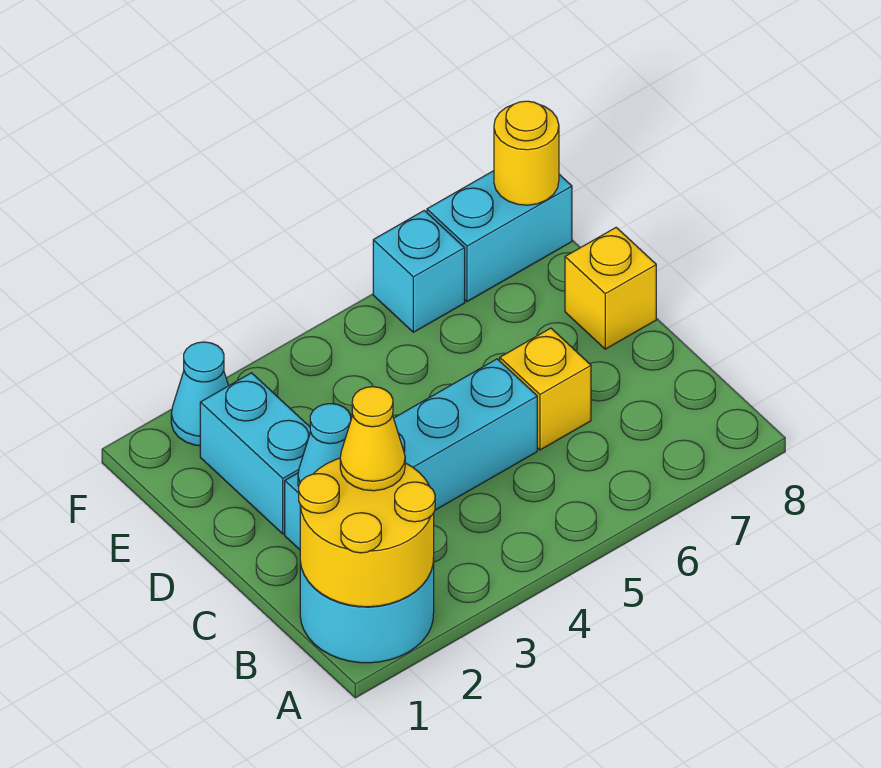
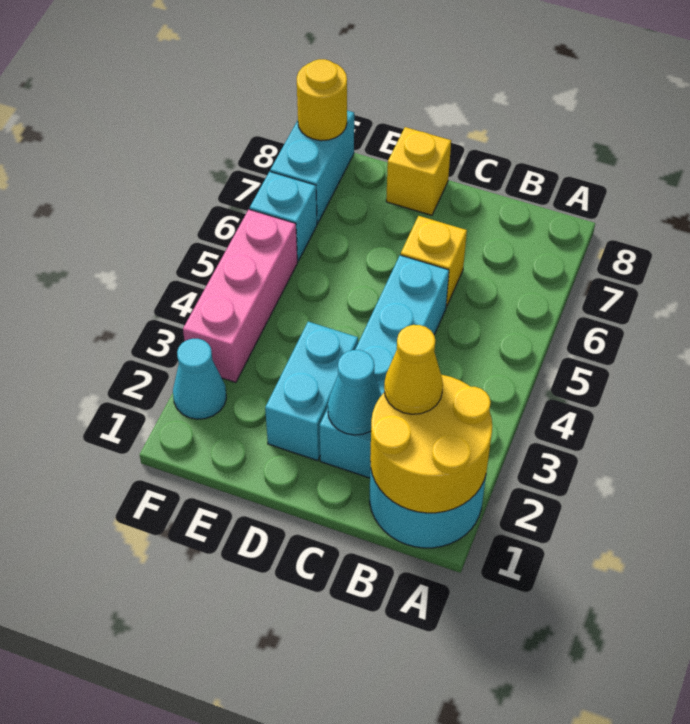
cyan brick D2:E2 level 1 -> cyan brick D2:D3 level 1
none -> pink brick F3:F5 level 1

